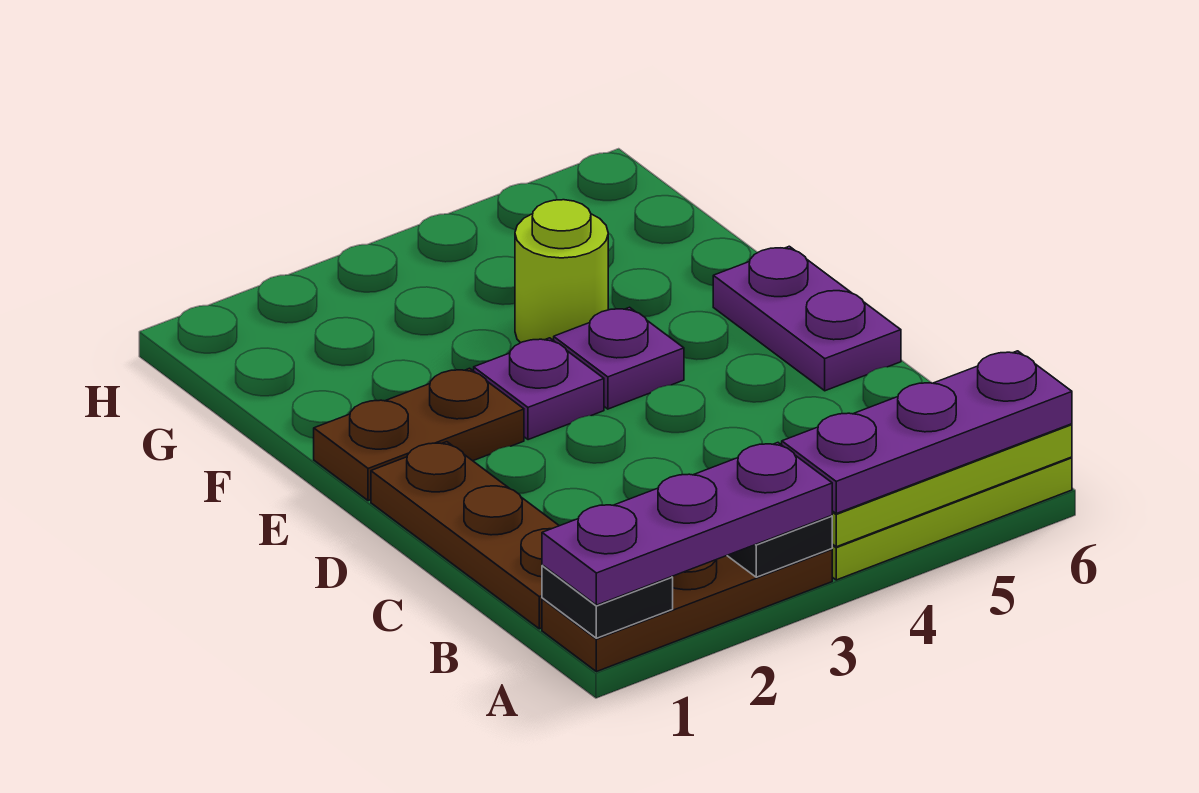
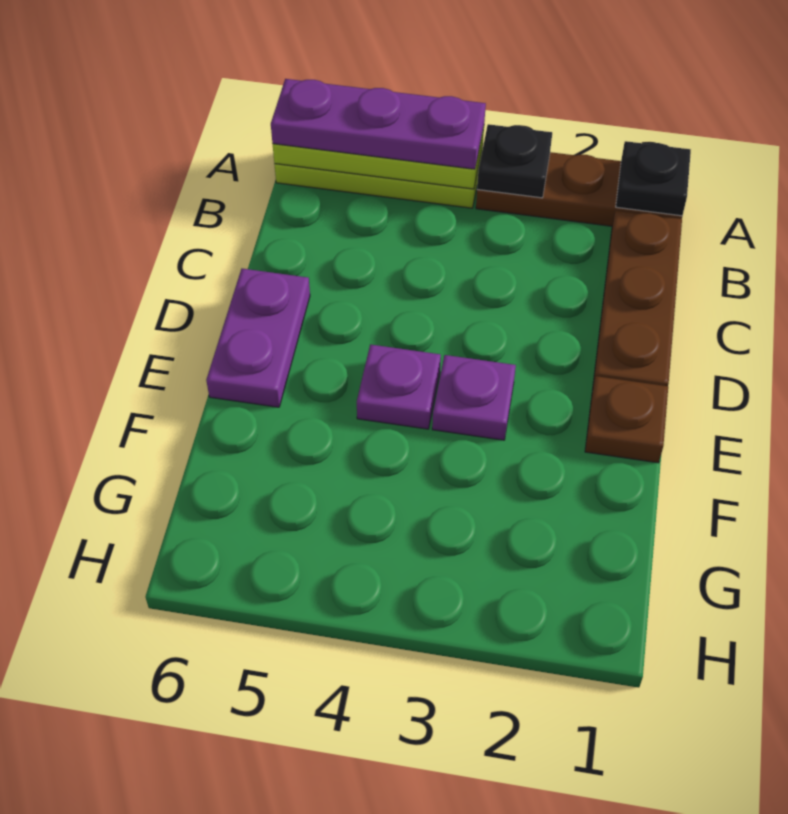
purple plate A1:A3 level 3 -> none
brown plate E1:E2 level 1 -> brown plate E1 level 1
lime round brick F4 level 1 -> none

